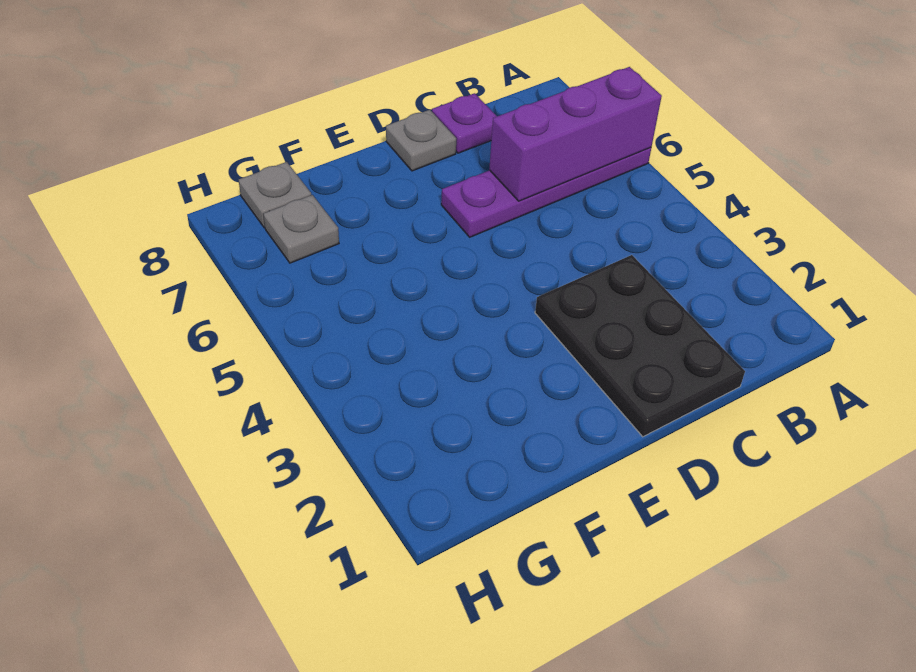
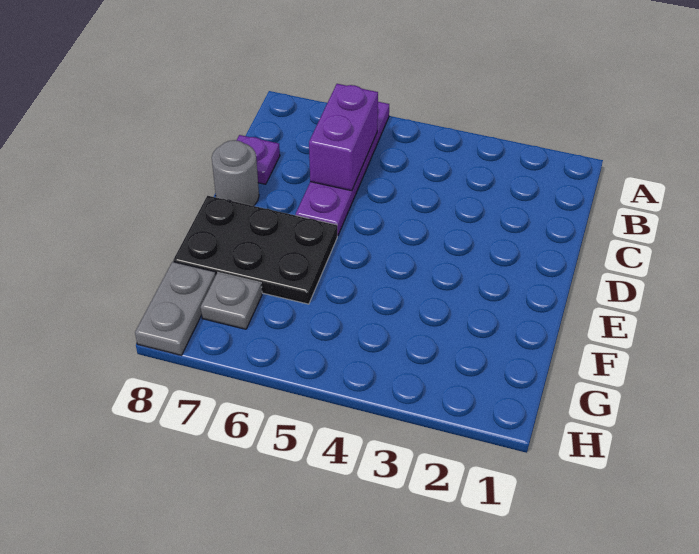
purple brick A6:C6 level 2 -> purple brick B6:C6 level 2
black plate C1:D3 level 1 -> black plate E6:F8 level 1
grey plate D8 level 1 -> grey round brick D8 level 1
grey plate G8 level 1 -> grey plate G8:H8 level 1

